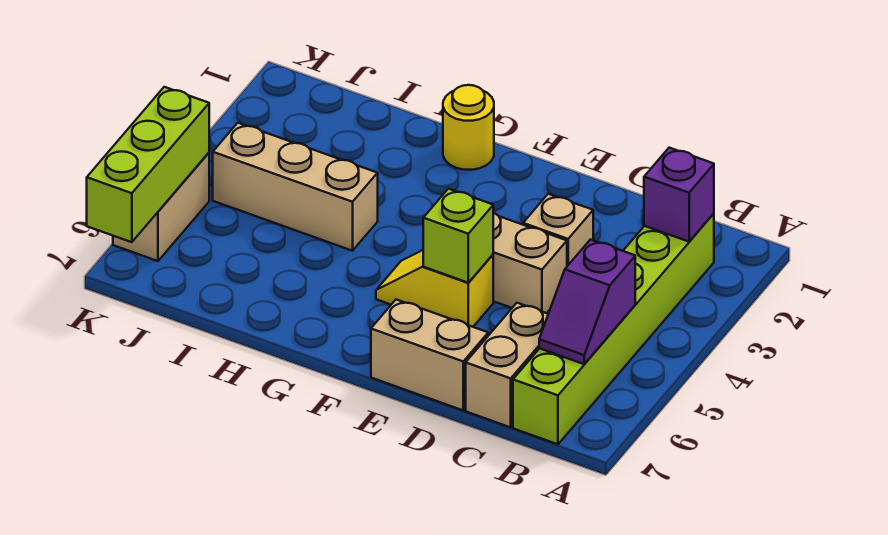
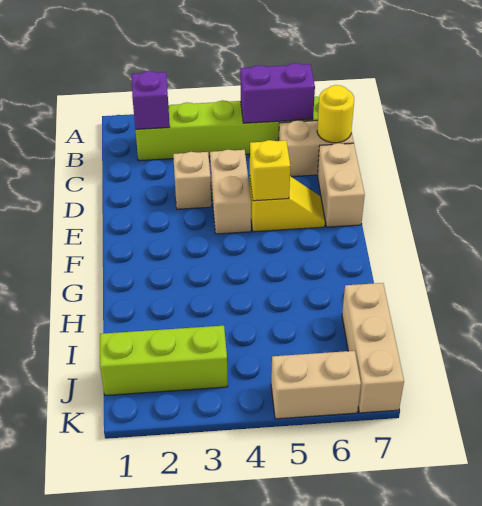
purple slope B5:B6 level 2 top 5 -> purple brick B5:B6 level 2
yellow slope E5:F5 level 1 top E -> yellow slope E5:E6 level 1 top 5
lime brick E5 level 2 -> yellow brick E5 level 2
yellow round brick G1 level 1 -> yellow round brick C7 level 2
tan brick H4:J4 level 1 -> tan brick I7:K7 level 1
lime brick K5:K7 level 2 -> lime brick J1:J3 level 1

